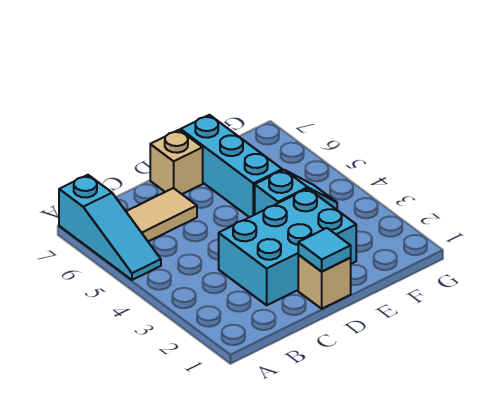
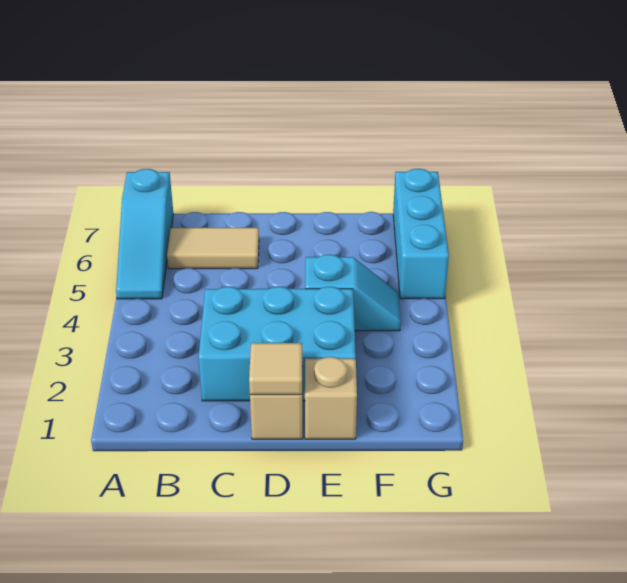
cyan tile D1 level 2 -> tan tile D1 level 2
tan brick D7 level 1 -> tan brick E1 level 1
cyan brick E5:E7 level 1 -> cyan brick G5:G7 level 1

